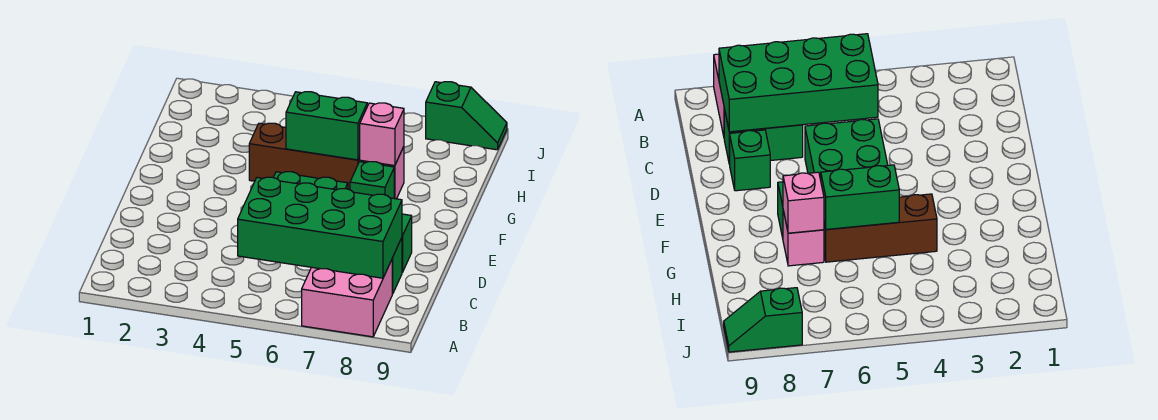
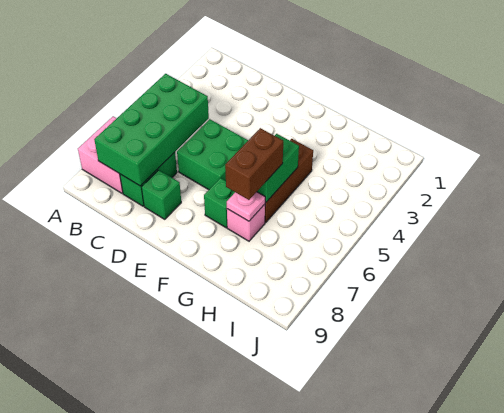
none -> brown brick G6:G7 level 3
pink brick G7 level 2 -> pink plate G7 level 2
green slope J8:J9 level 1 top 8 -> none

